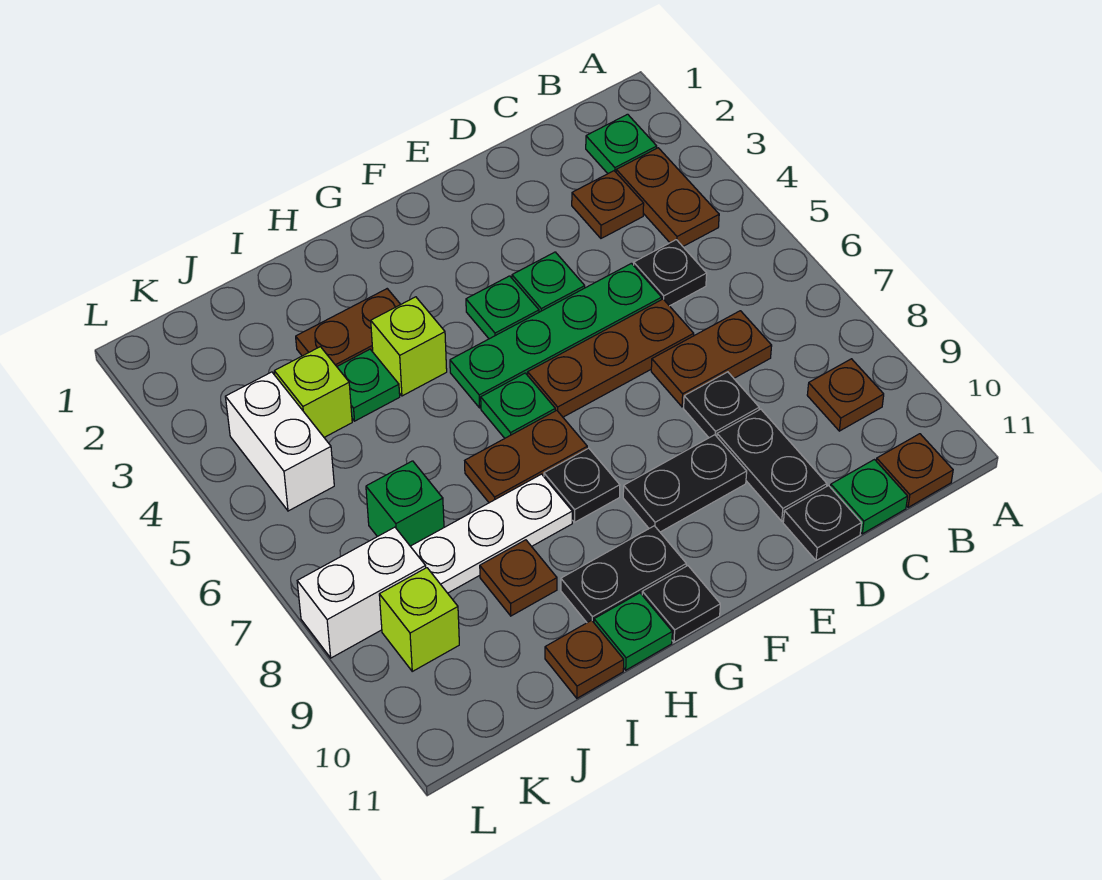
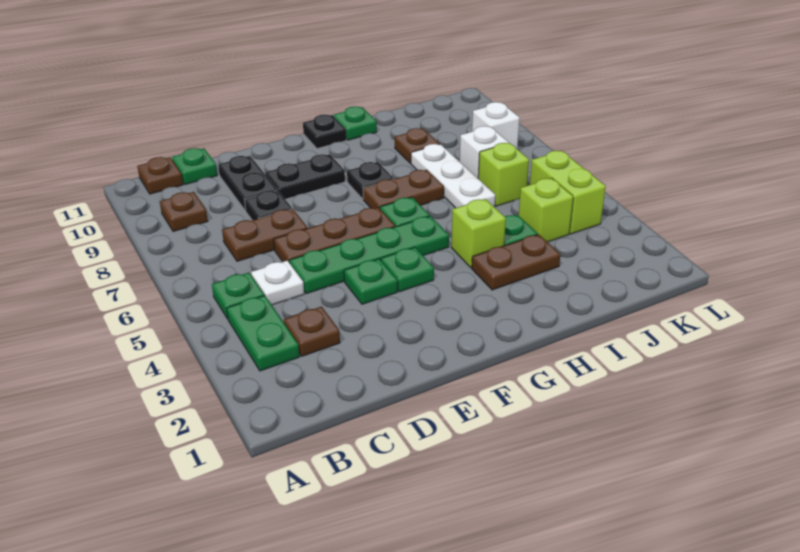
green plate B2 level 1 -> green plate B5 level 1
brown plate B3:B4 level 1 -> green plate B3:B4 level 1
black plate C5 level 1 -> white plate C5 level 1
black plate D11 level 1 -> none
black plate G10:H10 level 1 -> none
white plate H8:J8 level 1 -> white plate I6:I8 level 1
brown plate I11 level 1 -> none
green brick J7 level 1 -> white brick J7 level 1
white brick K4:K5 level 1 -> lime brick K4:K5 level 1
white brick K8:L8 level 1 -> white brick K8 level 1
lime brick K9 level 1 -> lime brick J6 level 1

